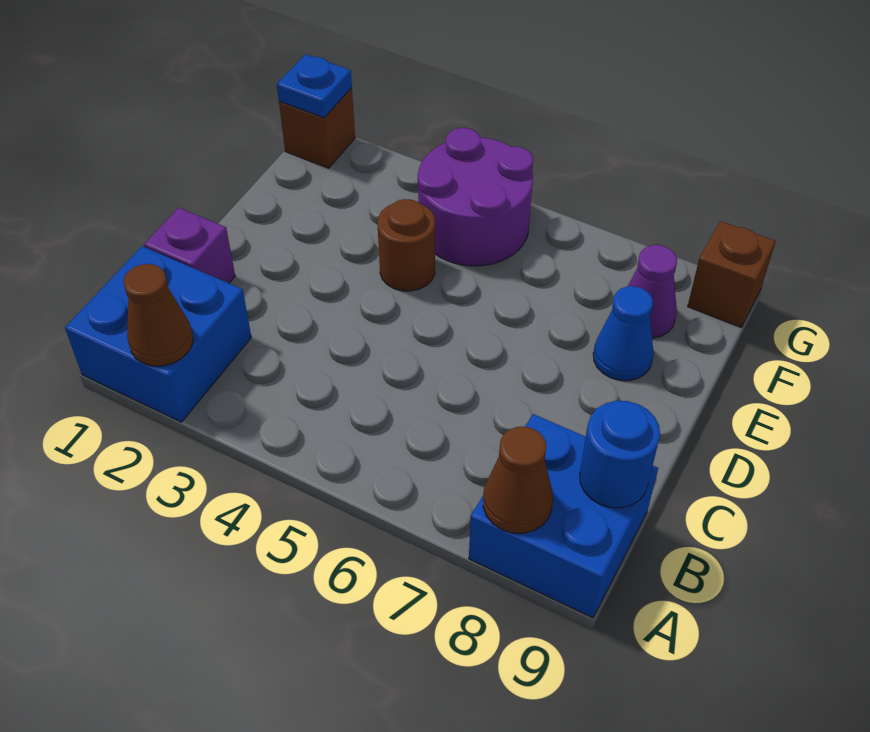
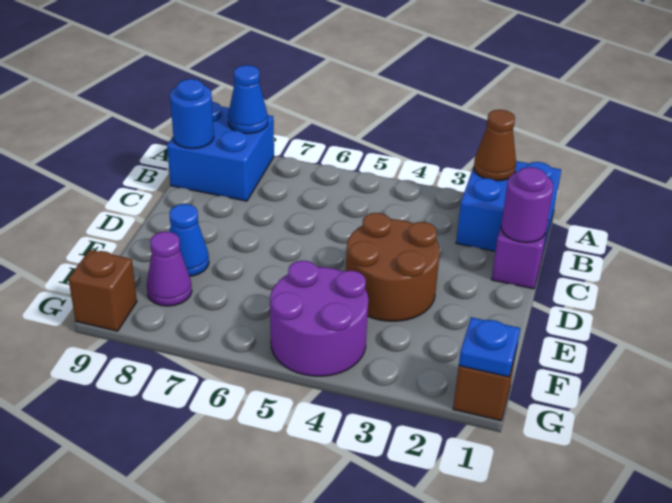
brown cone A8 level 2 -> blue cone A8 level 2
none -> purple round brick C1 level 2
brown round brick E4 level 1 -> brown round brick D3:E4 level 1

